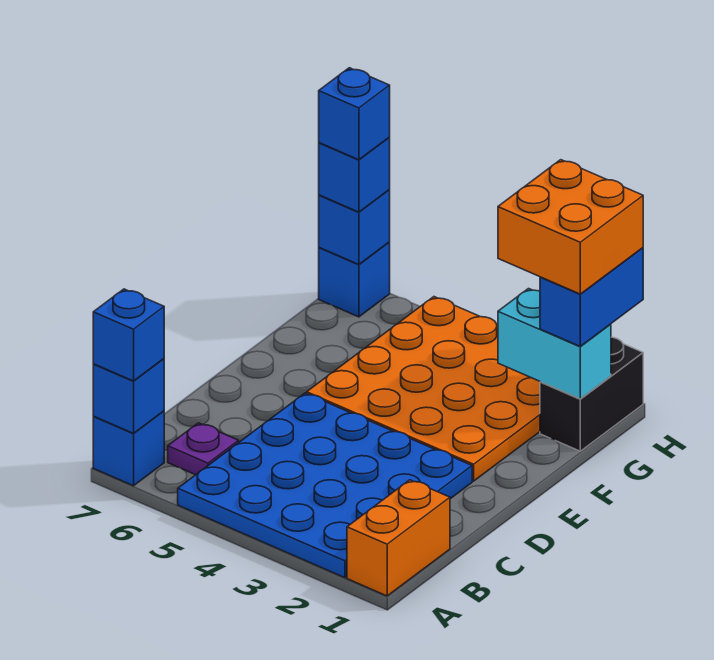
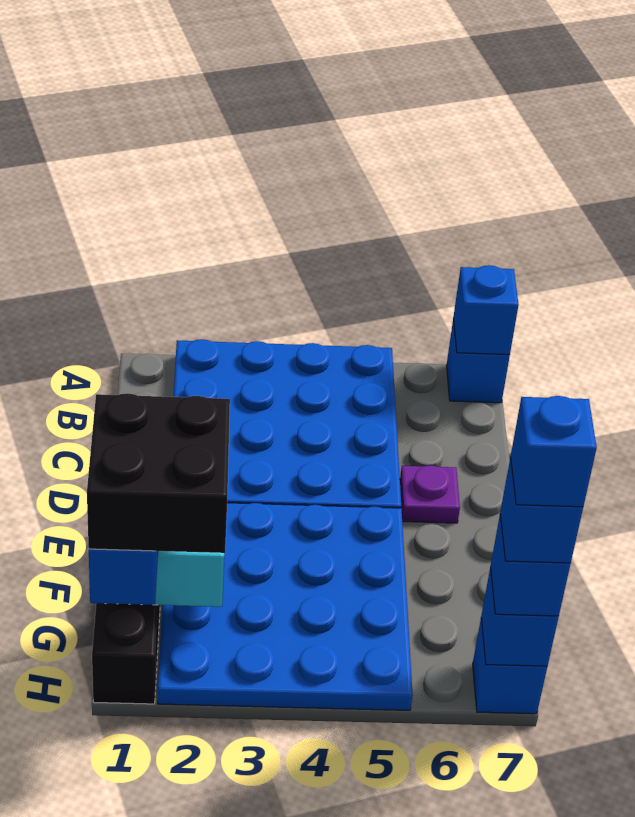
orange brick A1:B1 level 1 -> none
blue brick A7 level 3 -> blue brick H7 level 5
purple plate B6 level 1 -> purple plate D6 level 1
orange plate E2:H5 level 1 -> blue plate E2:H5 level 1
orange brick G1:H2 level 4 -> black brick G1:H2 level 4

